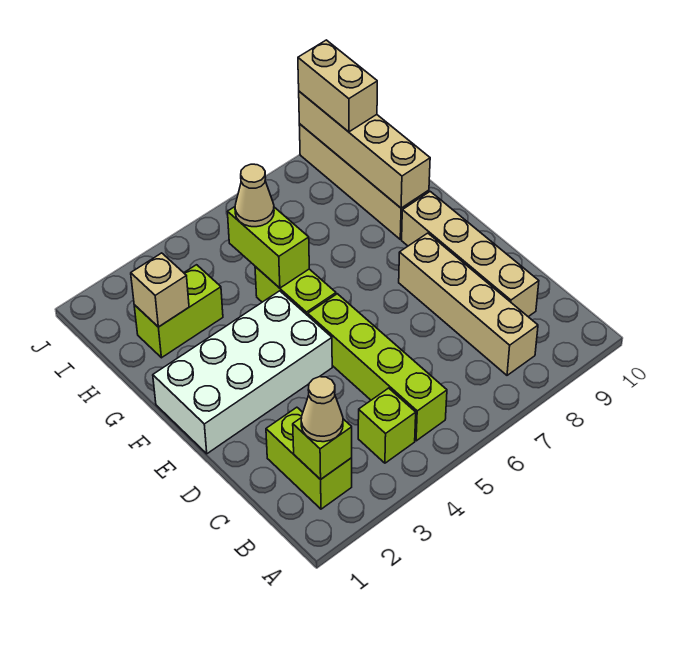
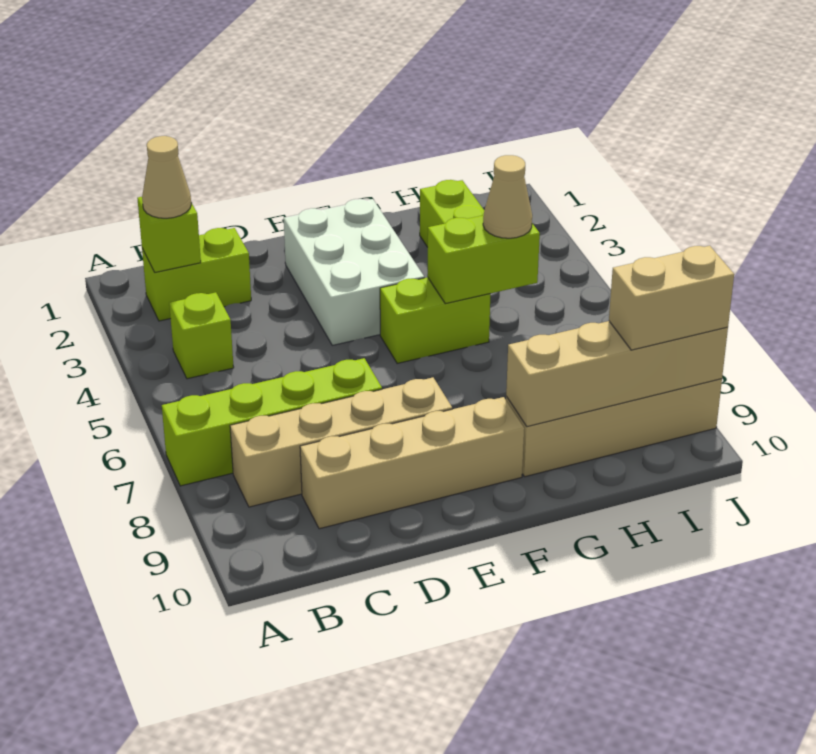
lime brick B5:E5 level 1 -> lime brick A7:D7 level 1
white brick E1:F4 level 1 -> white brick E2:F4 level 1
tan brick H2 level 2 -> none

